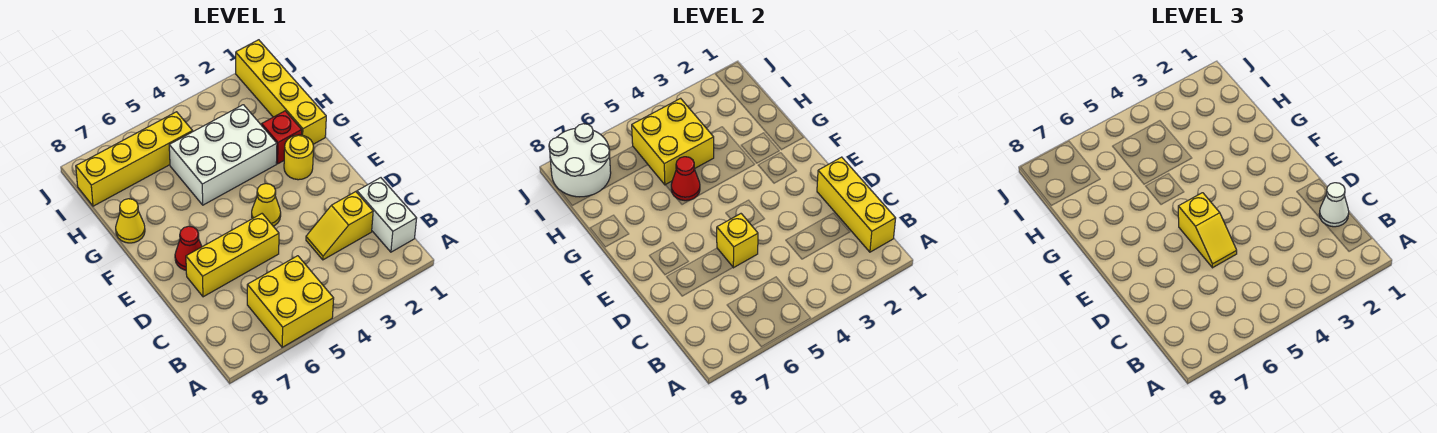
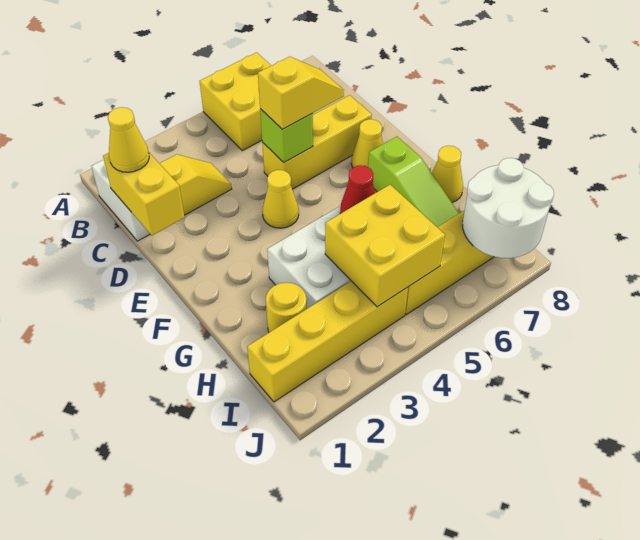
yellow brick B1:D1 level 2 -> yellow brick C1:D1 level 2
white cone C1 level 3 -> yellow cone C1 level 3
yellow brick D5 level 2 -> lime brick D5 level 2
yellow slope D5:E5 level 3 top E -> yellow slope D5:D6 level 3 top 5
red cone E7 level 1 -> yellow cone E7 level 1
yellow round brick F2 level 1 -> yellow round brick H2 level 1
none -> lime slope F7:H7 level 1 top F
yellow brick G1:J1 level 1 -> yellow brick I1:I4 level 1
red brick G2 level 1 -> none

